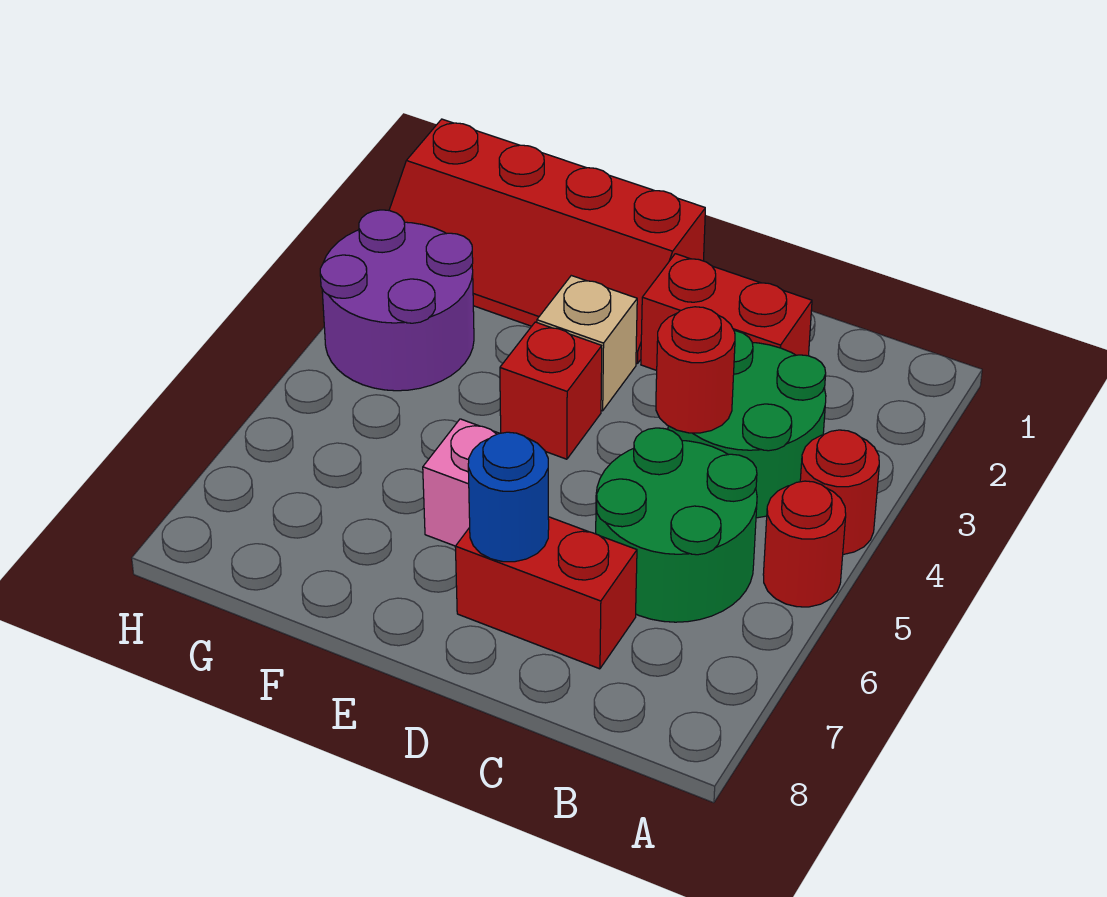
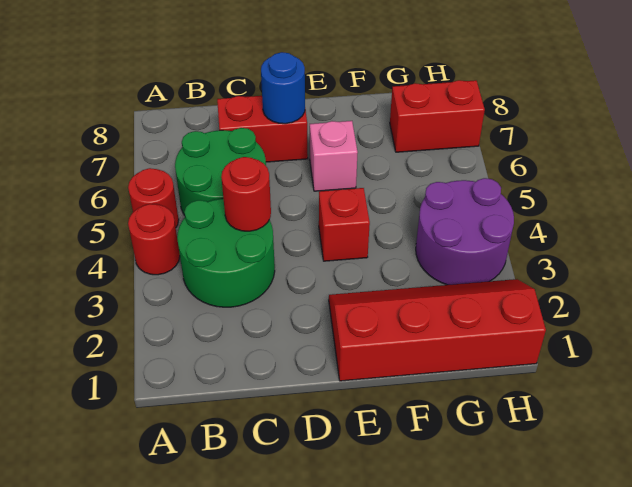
red brick C2:D2 level 1 -> red brick G7:H7 level 1
tan brick E3 level 1 -> none

